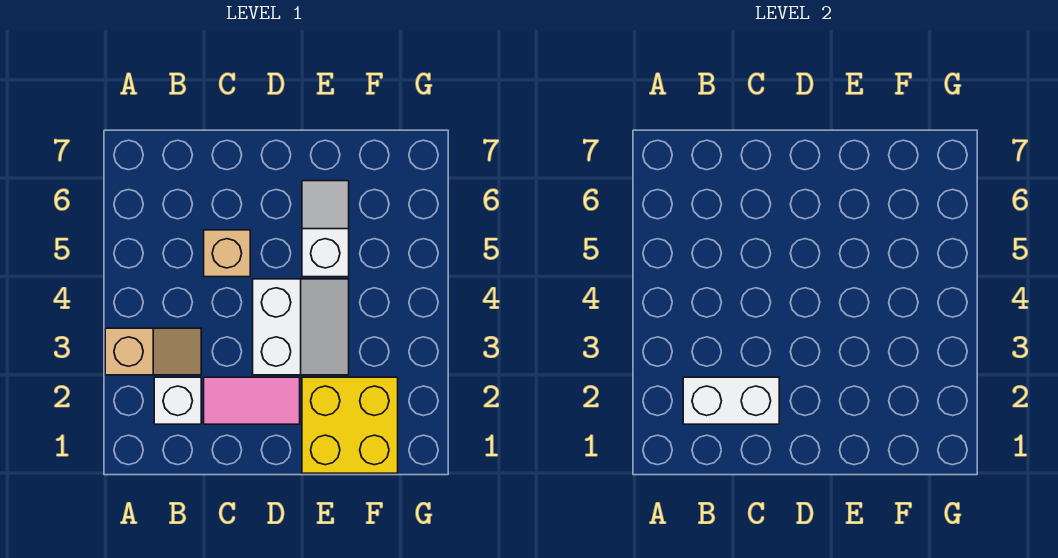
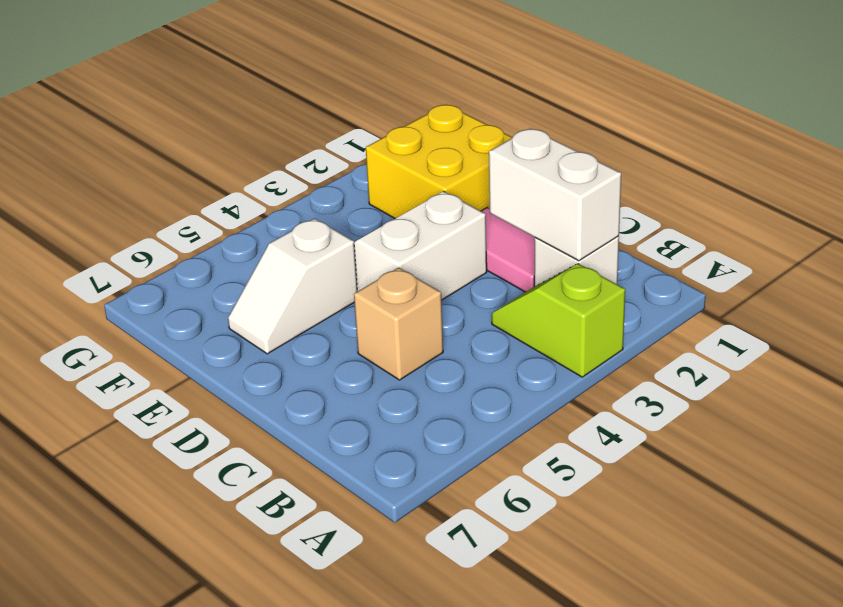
tan slope A3:B3 level 1 top A -> lime slope A3:B3 level 1 top A

